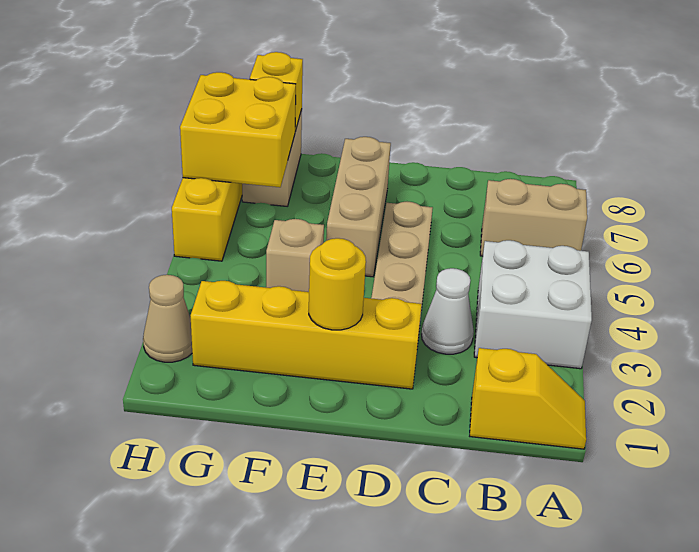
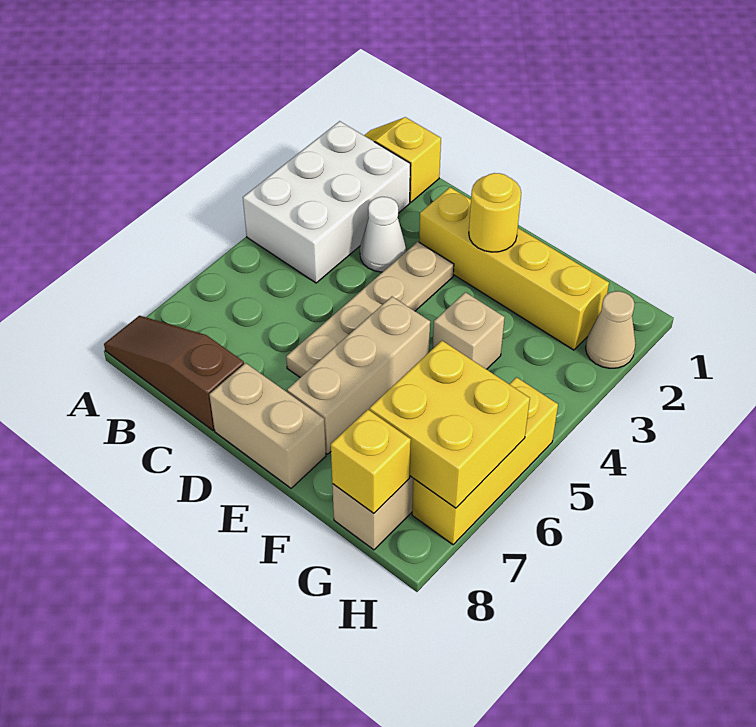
white brick A3:B4 level 1 -> white brick A2:B4 level 1
tan brick A6:B6 level 1 -> tan brick D8:E8 level 1
none -> brown slope A8:C8 level 1 top C

